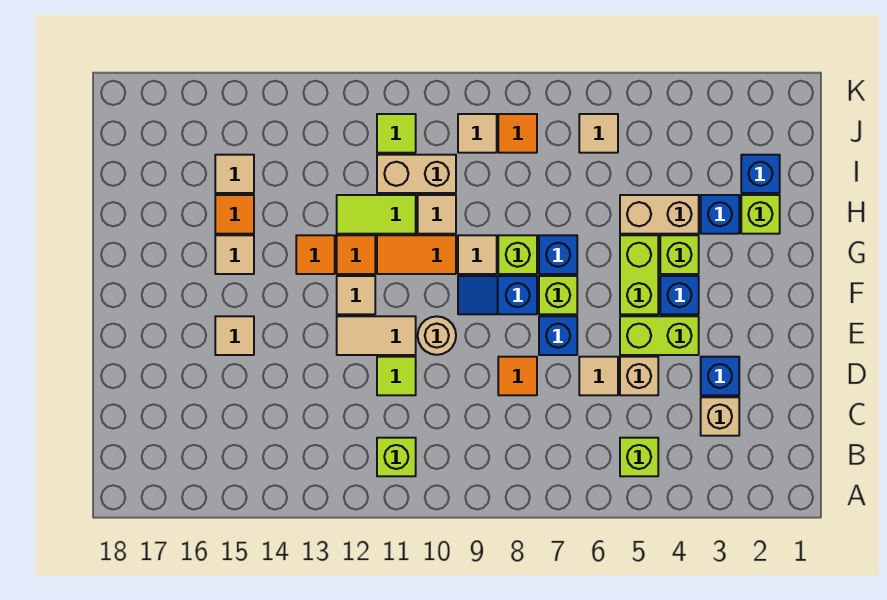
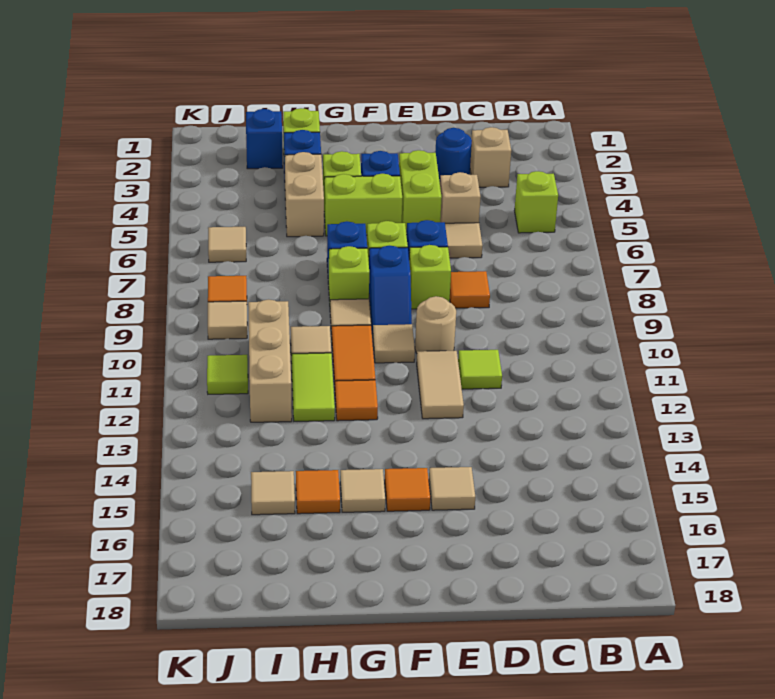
lime brick B11 level 1 -> lime brick E8 level 1
blue brick D3 level 1 -> blue round brick D3 level 1
tan tile F12 level 1 -> tan tile F10 level 1
orange tile G13 level 1 -> orange tile F15 level 1
tan brick I10:I11 level 1 -> tan brick I10:I12 level 1

